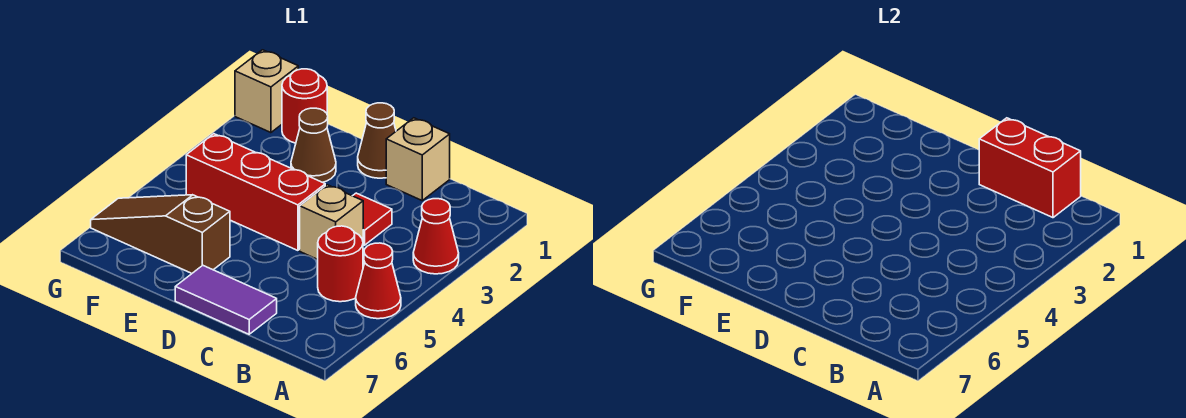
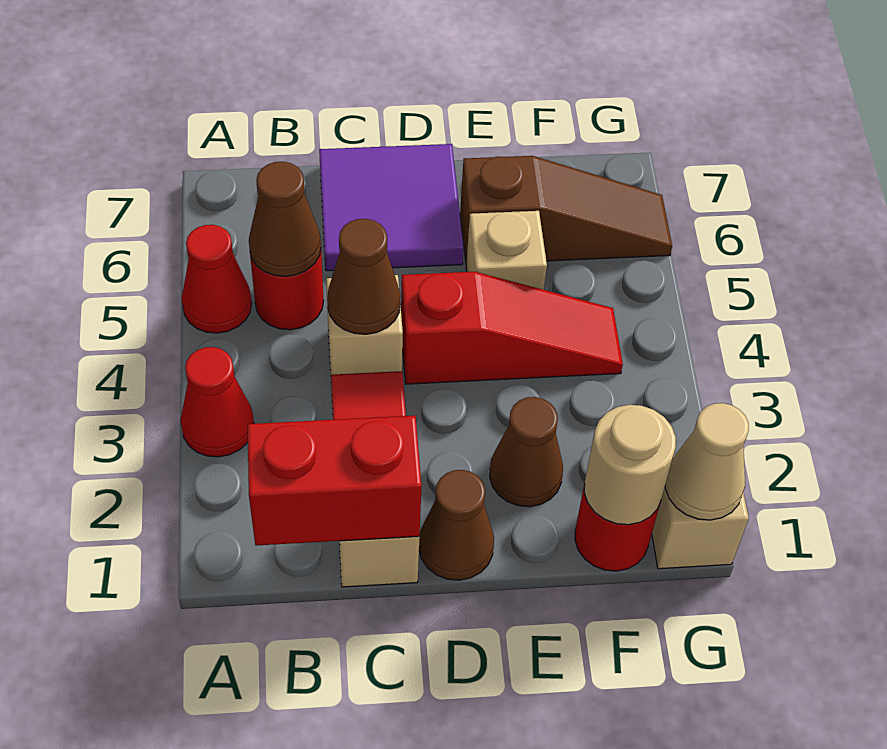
none -> brown cone B5 level 2
none -> brown cone C4 level 2
purple tile C7:D7 level 1 -> purple tile C6:D7 level 1
red brick D4:F4 level 1 -> red slope D4:F4 level 1 top D
none -> tan brick E5 level 1
none -> tan round brick F1 level 2
none -> tan cone G1 level 2

